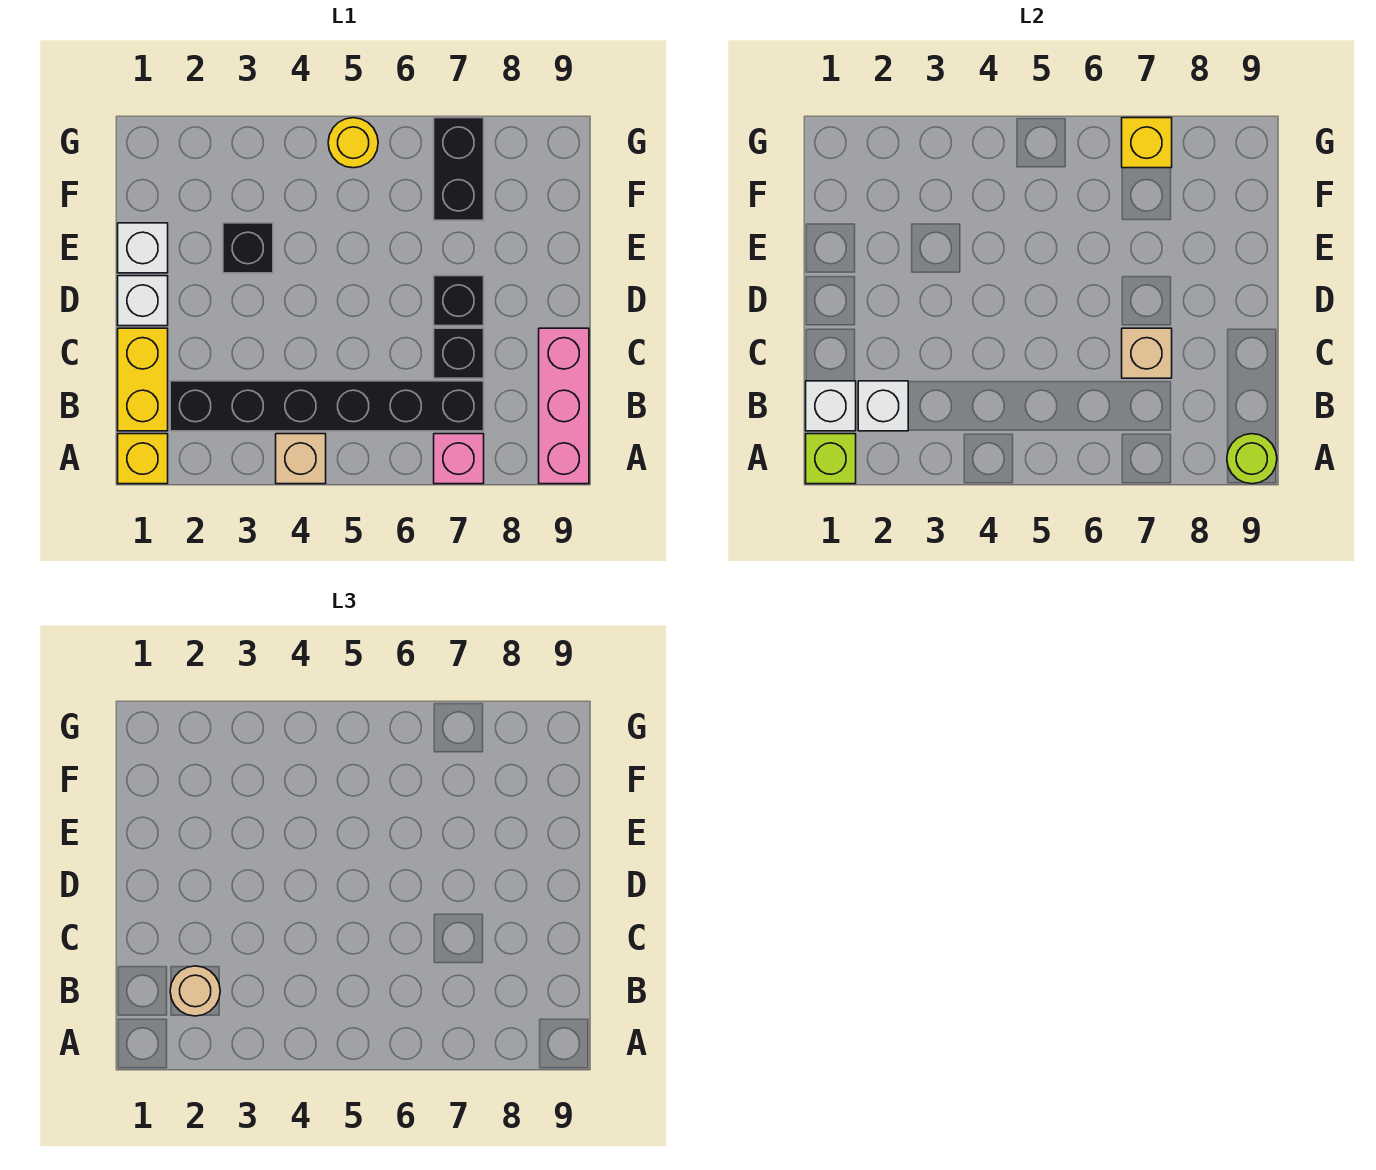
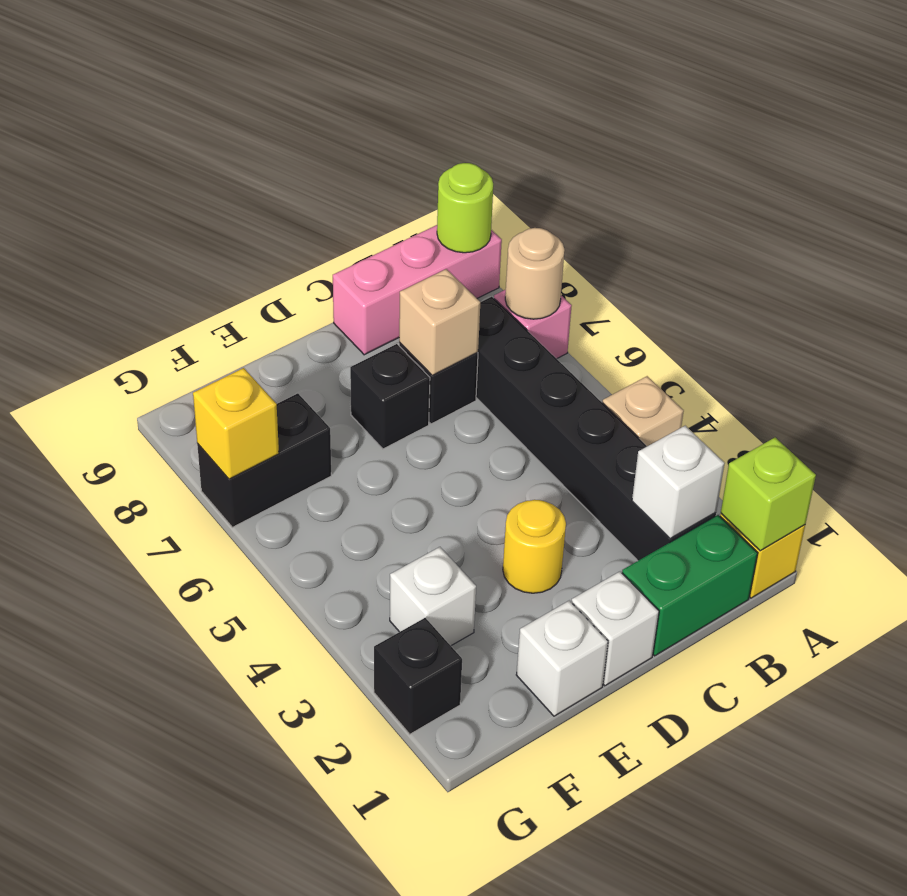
yellow brick B1:C1 level 1 -> green brick B1:C1 level 1
white brick B1 level 2 -> white brick F3 level 1
tan round brick B2 level 3 -> tan round brick A7 level 2
black brick E3 level 1 -> black brick G2 level 1
yellow round brick G5 level 1 -> yellow round brick D3 level 1

